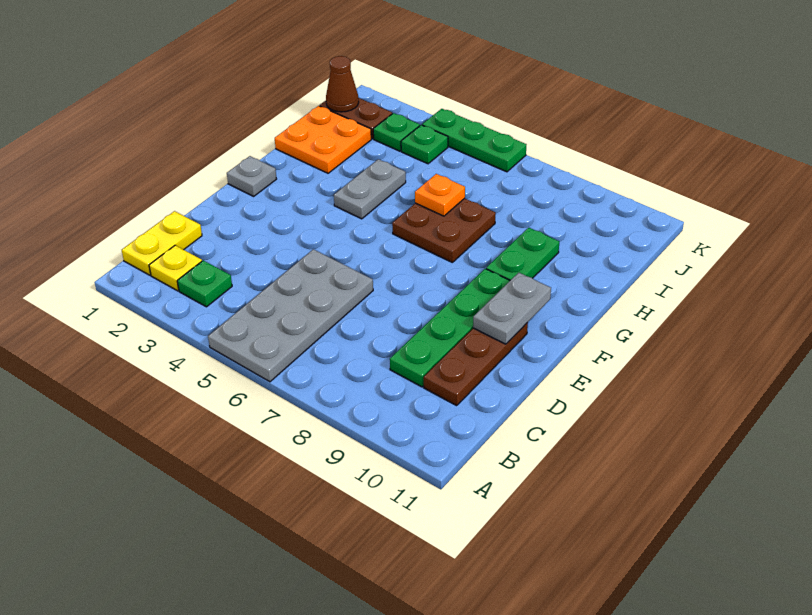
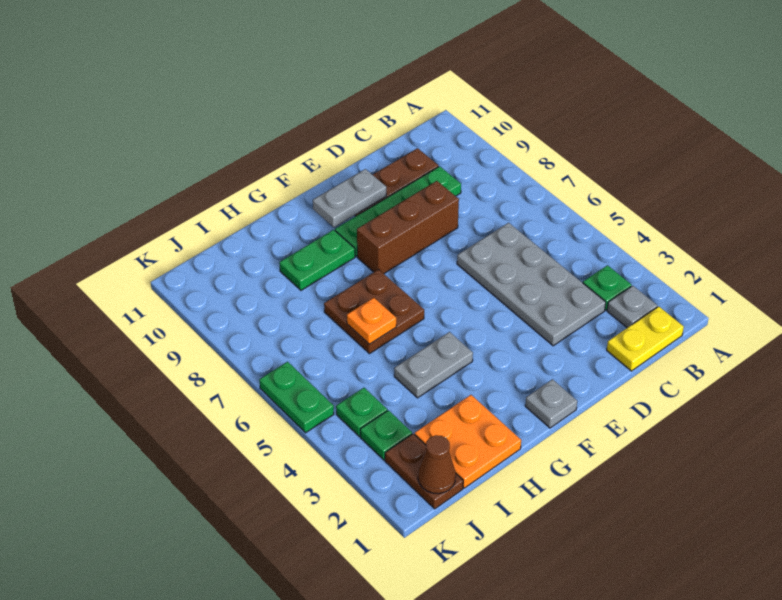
grey plate A5:D6 level 1 -> grey plate C3:D6 level 1
yellow plate B2 level 1 -> grey plate B2 level 1
none -> brown brick D8:F8 level 1
green plate K4:K6 level 1 -> green plate K5:K6 level 1

